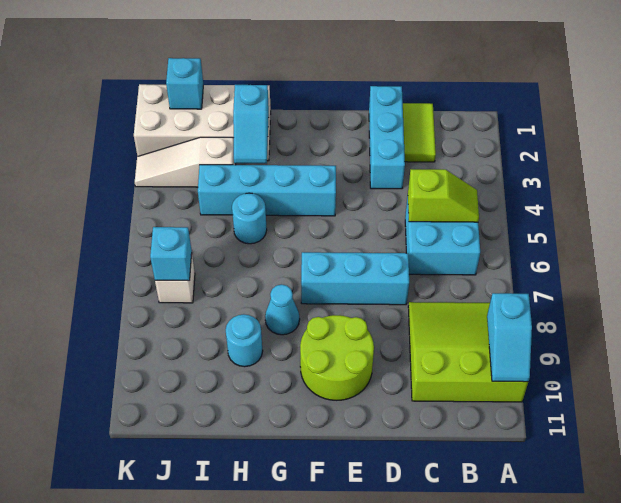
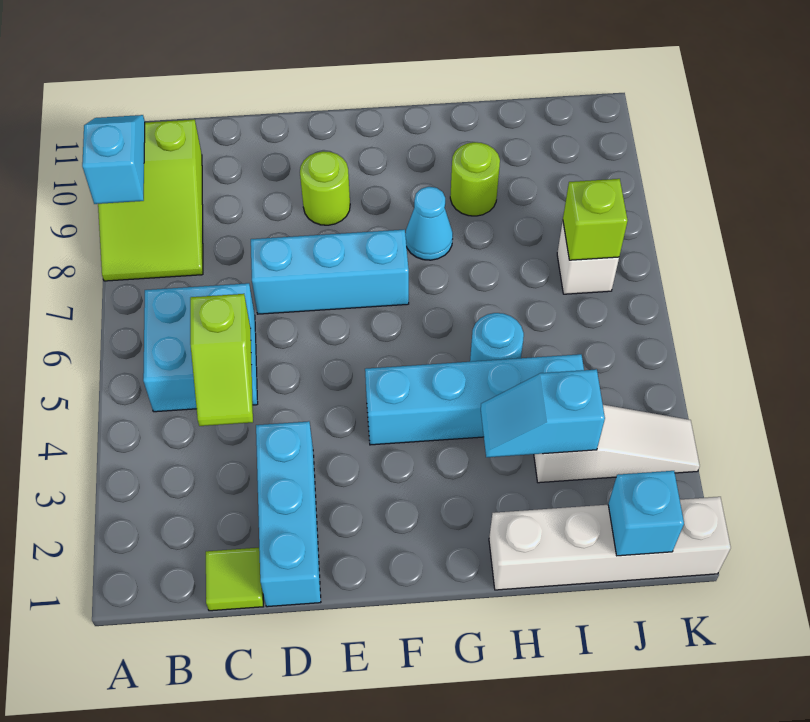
lime slope A8:C10 level 1 top 10 -> lime slope A8:B10 level 1 top 10
lime slope B5:C5 level 2 top C -> lime slope C4:C5 level 2 top 5
lime tile C1:C2 level 1 -> lime tile C1 level 1
lime round brick E9:F10 level 1 -> lime round brick E9 level 1
white brick H1:K2 level 1 -> white brick H1:K1 level 1
cyan slope H2:H3 level 2 top 2 -> cyan slope H3:I3 level 2 top I
cyan round brick H9 level 1 -> lime round brick H9 level 1
cyan brick J7 level 2 -> lime brick J7 level 2

